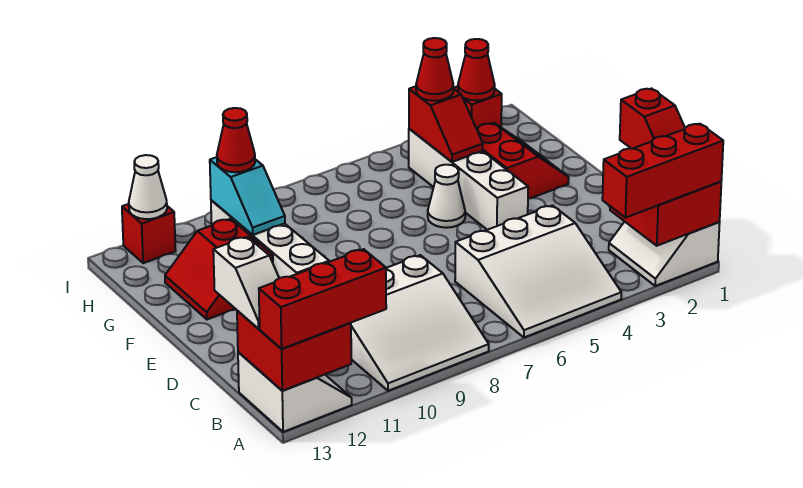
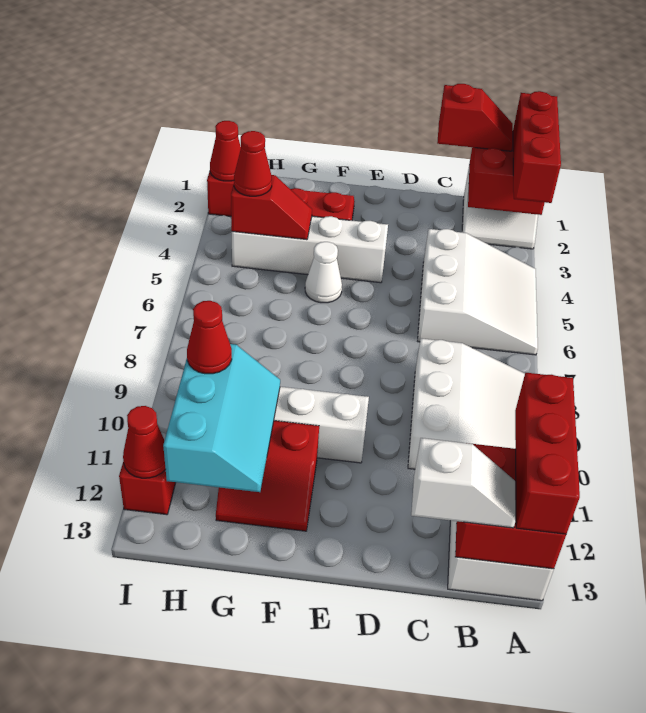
cyan slope G10:H10 level 2 top H -> cyan slope G10:H12 level 2 top H
white cone I12 level 2 -> red cone I12 level 2

